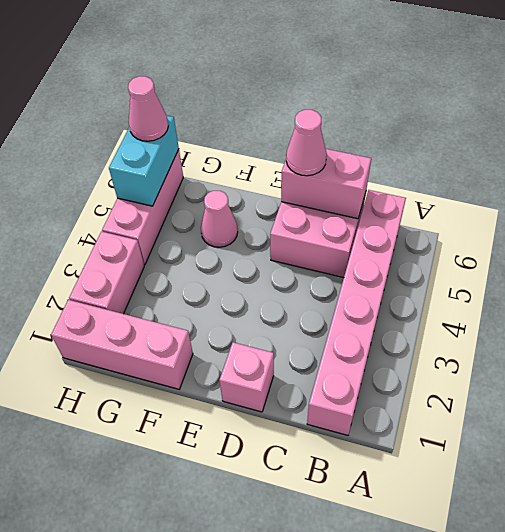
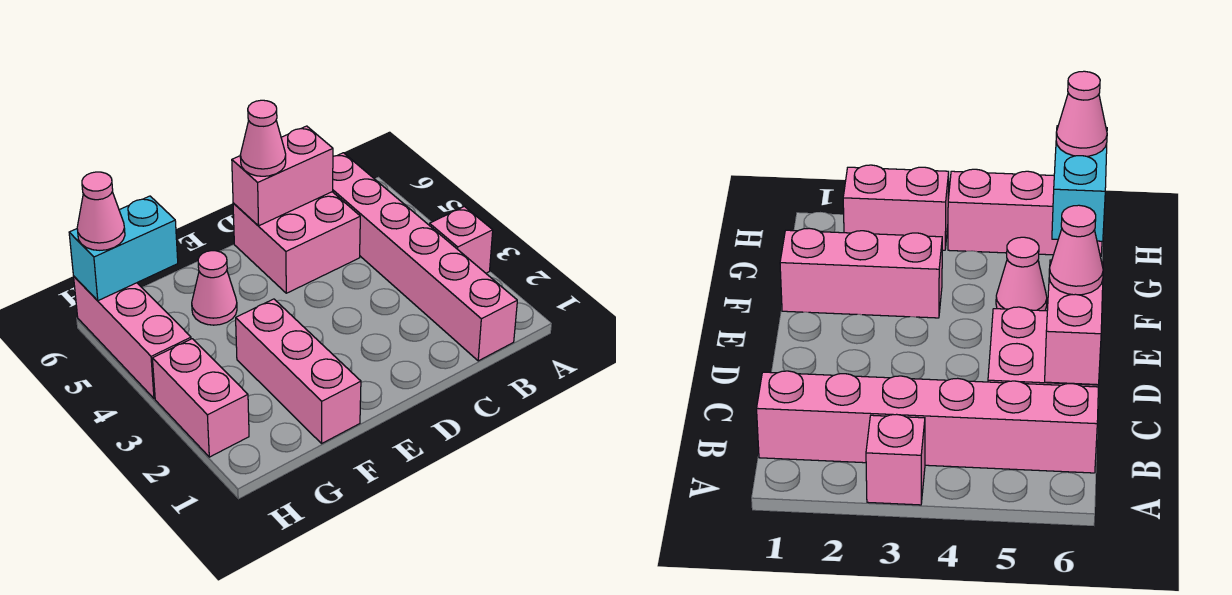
pink brick D1 level 1 -> pink brick A3 level 1
pink brick F1:H1 level 1 -> pink brick F1:F3 level 1
cyan brick H5:H6 level 2 -> cyan brick G6:H6 level 2

